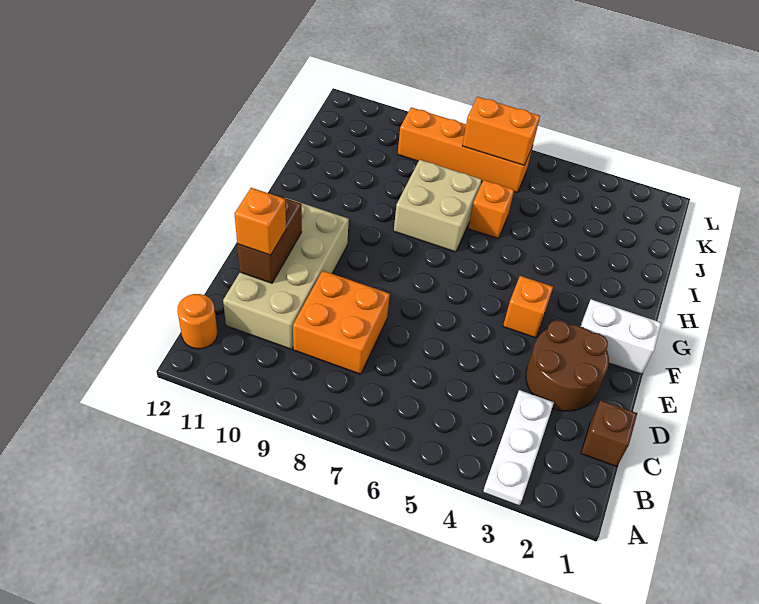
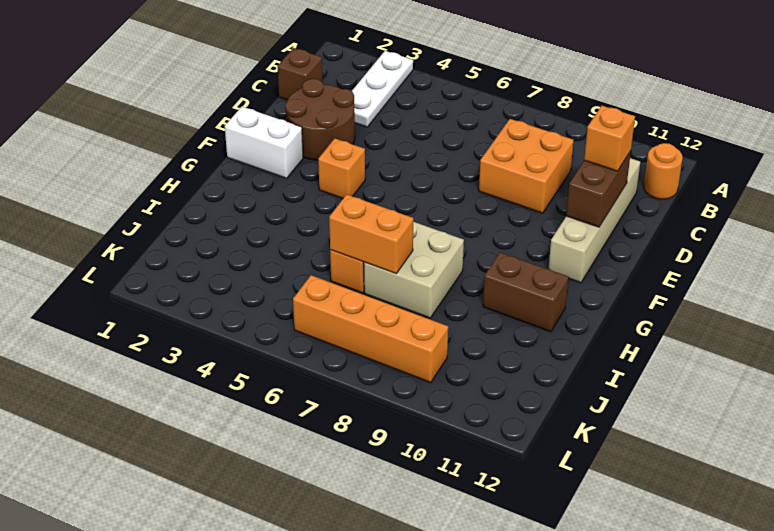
tan brick C10:F11 level 1 -> tan brick C11:F11 level 1
none -> brown brick H10:H11 level 1
orange brick K6:K7 level 2 -> orange brick I6:I7 level 2

